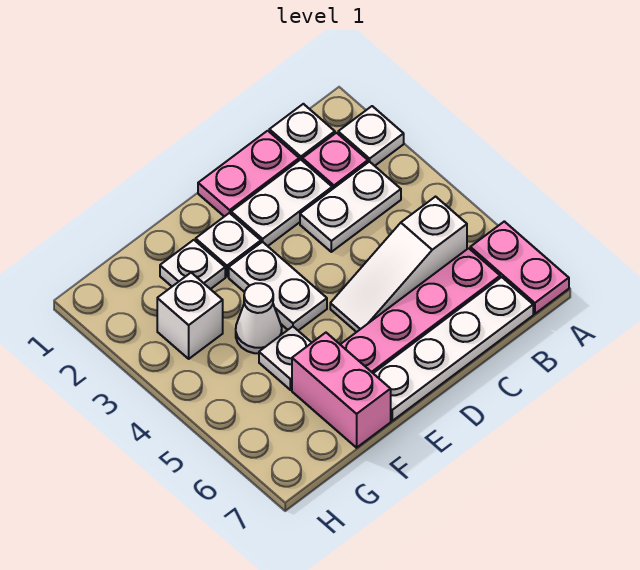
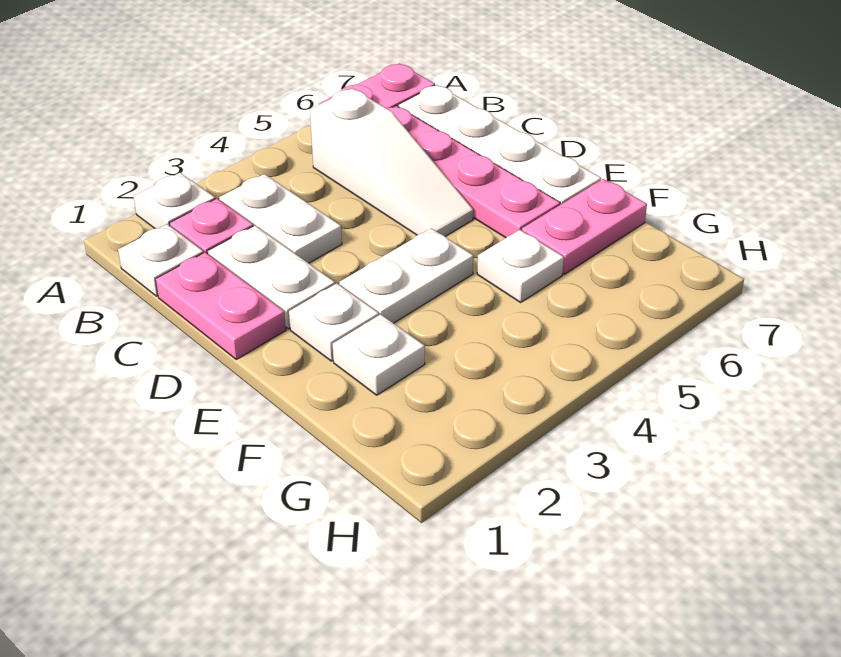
white cone F4 level 1 -> none
pink brick F6:F7 level 1 -> pink plate F6:F7 level 1
white brick G3 level 1 -> none

